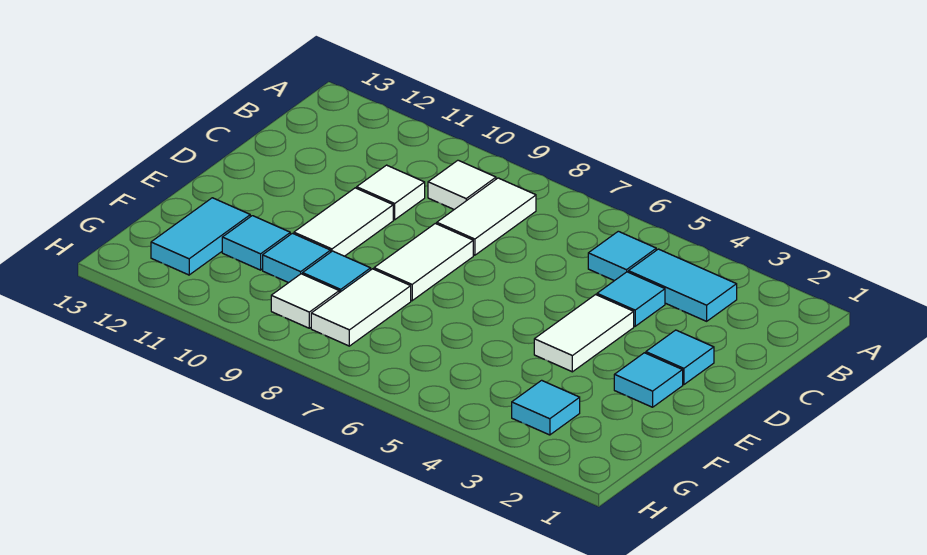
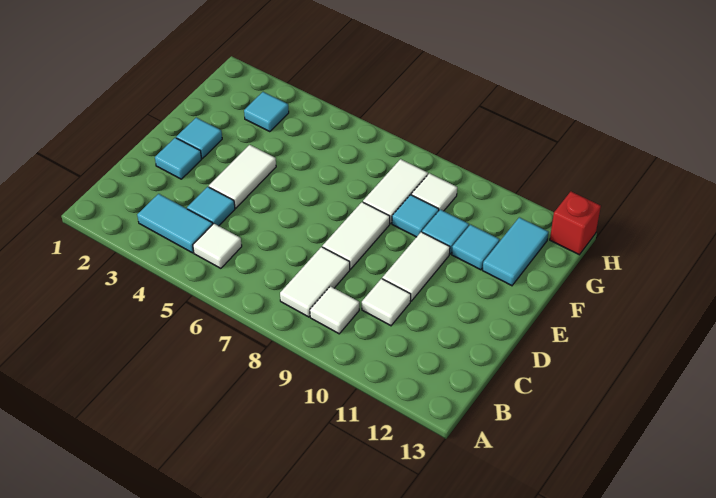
cyan tile B5 level 1 -> white tile B5 level 1
none -> red brick H13 level 1

